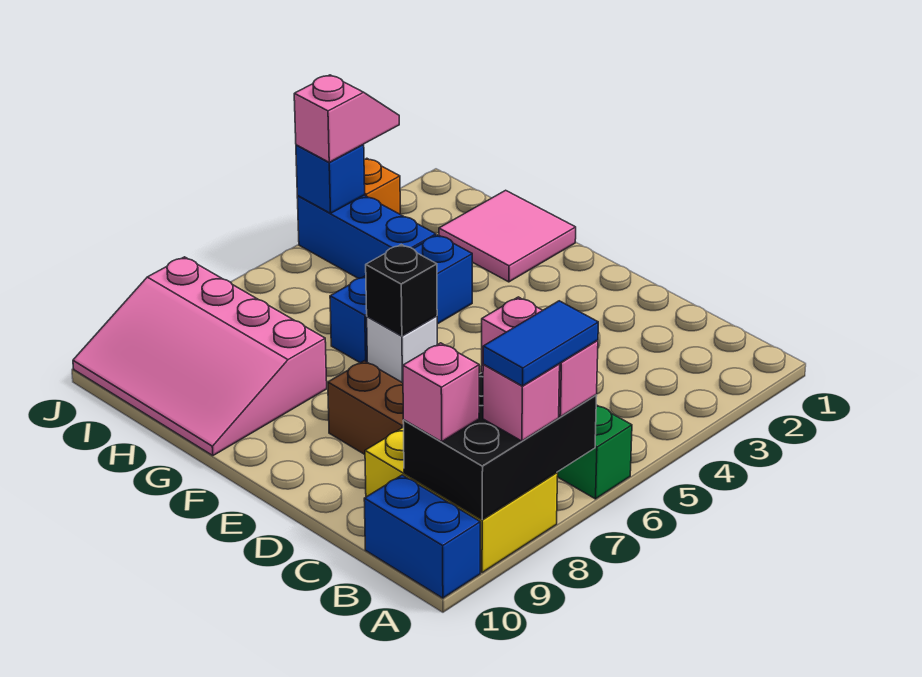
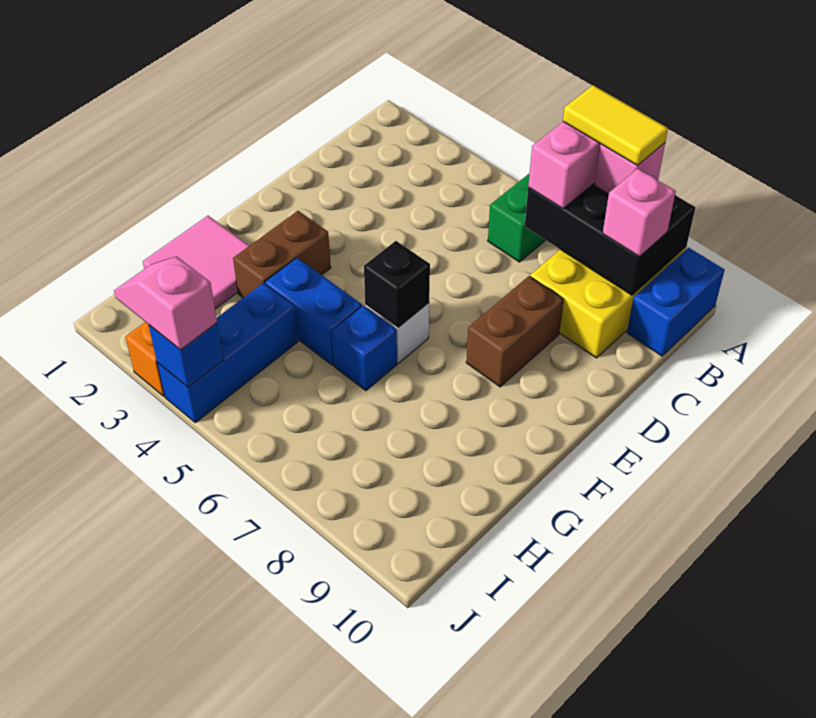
blue tile A7:A8 level 4 -> yellow tile A7:A8 level 4
none -> brown brick F3:G3 level 1
pink slope G8:J10 level 1 top 8 -> none

